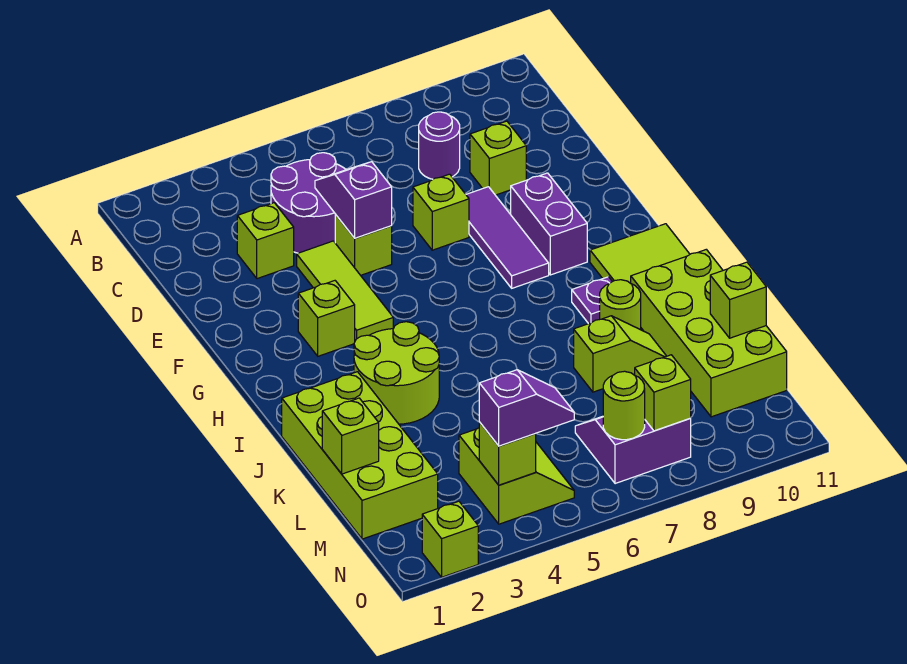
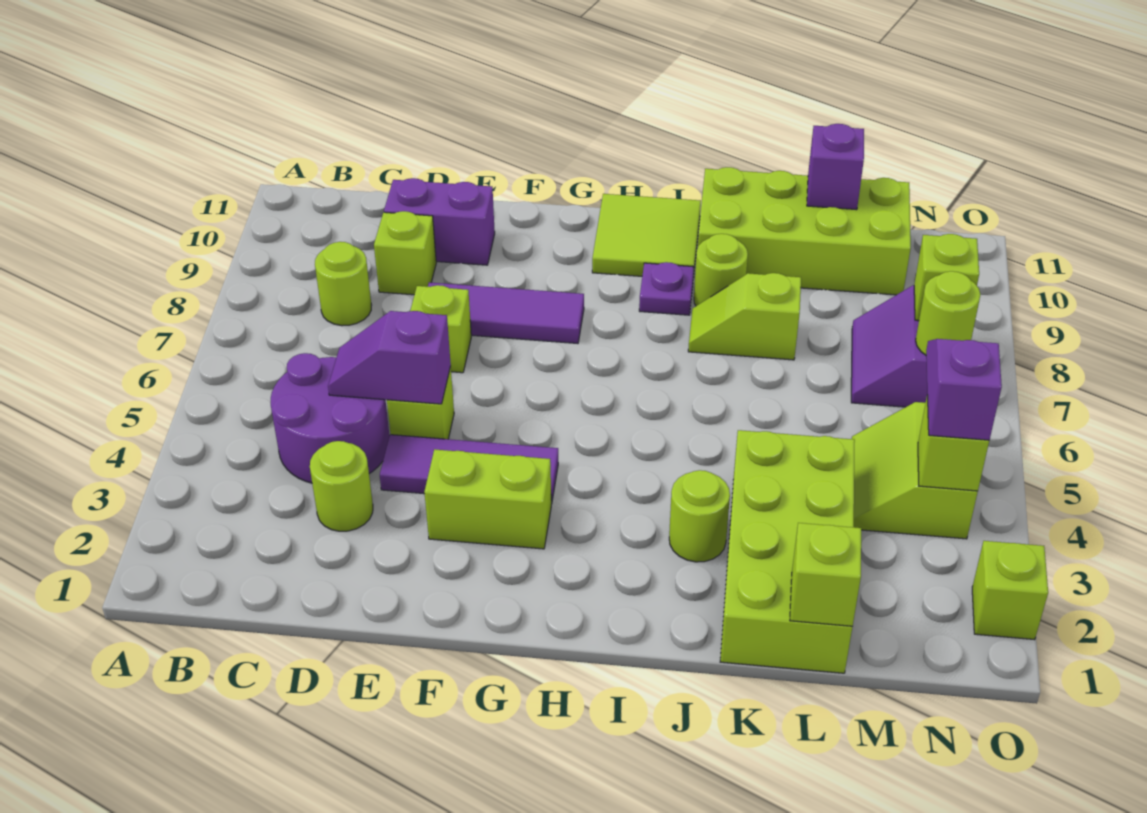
purple round brick C8 level 1 -> lime round brick C8 level 1
lime brick D3 level 1 -> lime round brick D3 level 1
lime tile E4:G4 level 1 -> purple tile E4:G4 level 1
purple brick F9:G9 level 1 -> purple brick D10:E10 level 1
lime brick G3 level 1 -> lime brick F3:G3 level 1
lime round brick I3:J4 level 1 -> lime round brick J3 level 1
lime brick J1:M2 level 1 -> lime brick K1:L4 level 1
lime slope K8:K9 level 1 top 8 -> lime slope J8:K8 level 1 top K
lime brick L11 level 2 -> purple brick L11 level 2
lime slope M4:N5 level 1 top 4 -> lime slope M4:N5 level 1 top N

